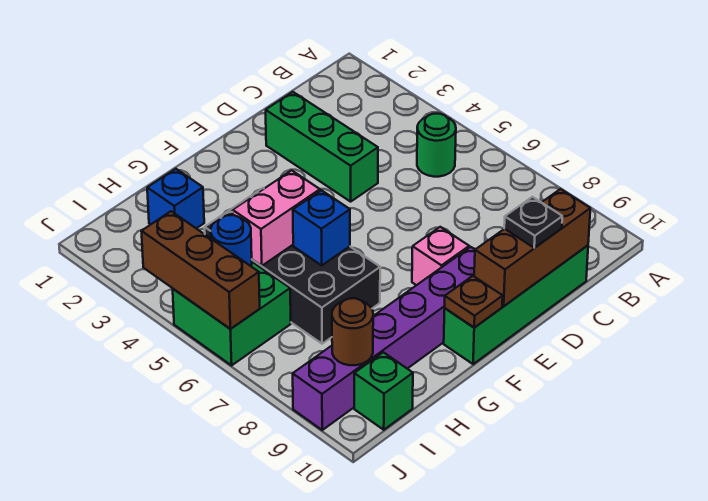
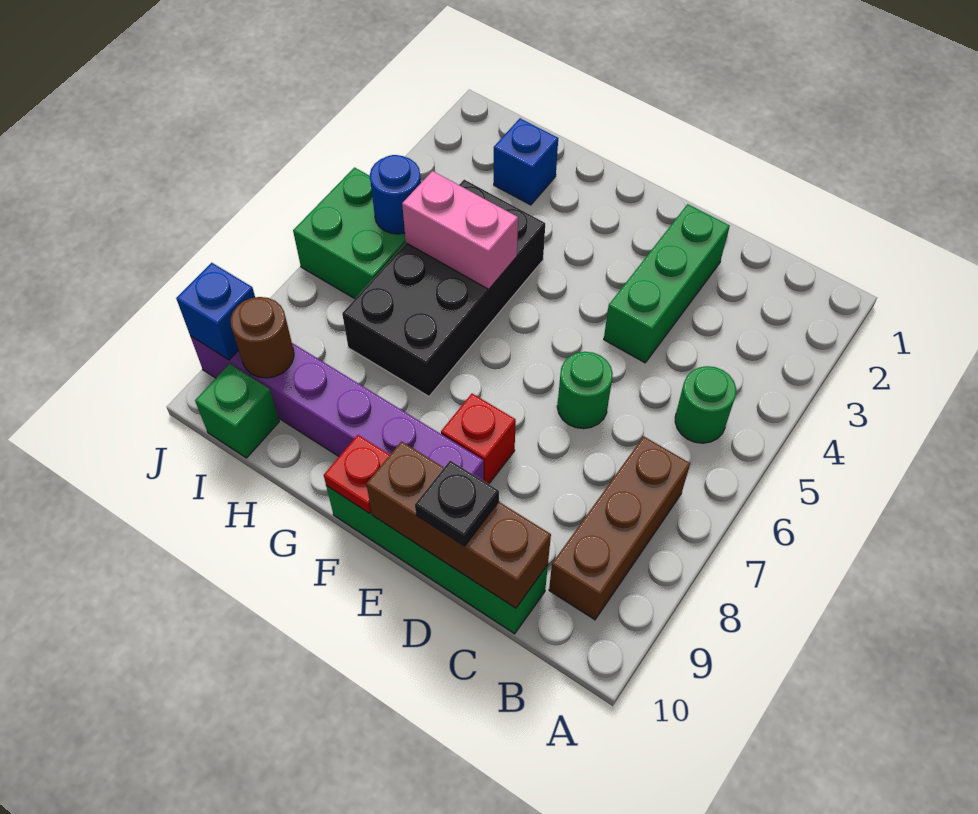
none -> green round brick D6 level 1
pink brick E8 level 1 -> red brick E8 level 1
brown plate F10 level 2 -> red plate F10 level 2
blue brick G6 level 2 -> blue brick J9 level 2
brown brick J4:J6 level 2 -> brown brick B7:B9 level 1

